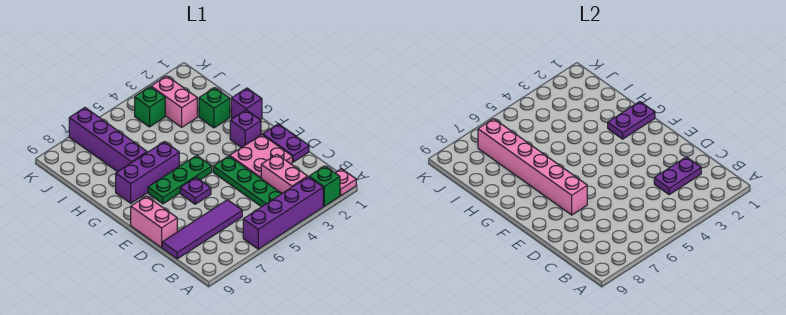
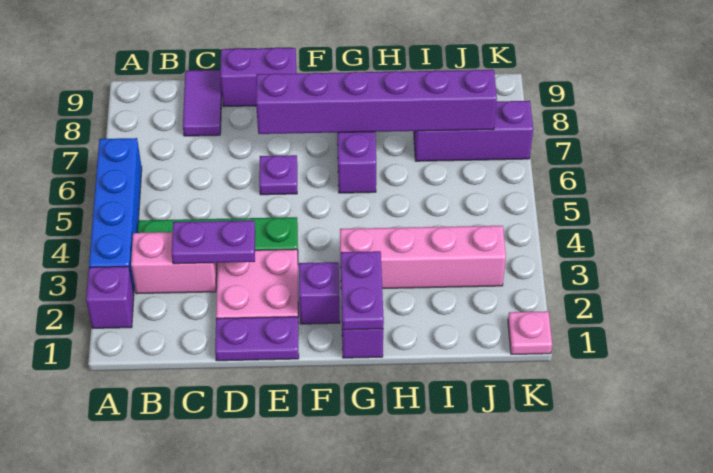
pink plate A1 level 1 -> pink plate K1 level 1
green brick A2 level 1 -> purple brick A2 level 1
purple brick A3:A6 level 1 -> blue brick A3:A6 level 1
purple plate C2:C3 level 2 -> purple plate C3:D3 level 2
purple tile C6:C9 level 1 -> purple tile C8:C9 level 1
pink brick D9:E9 level 1 -> purple brick D9:E9 level 1
pink brick E7:J7 level 2 -> purple brick E7:J7 level 2
green plate F5:F7 level 1 -> none
green brick H2 level 1 -> none
purple brick H7:K7 level 1 -> purple brick I7:K7 level 1
pink brick I3:J3 level 1 -> pink brick G3:J3 level 1
green brick J4 level 1 -> none

